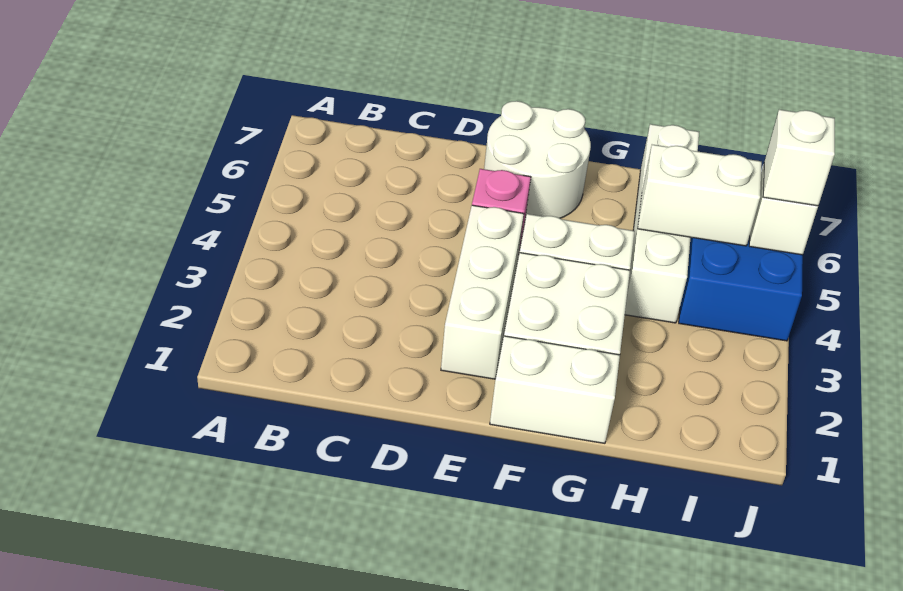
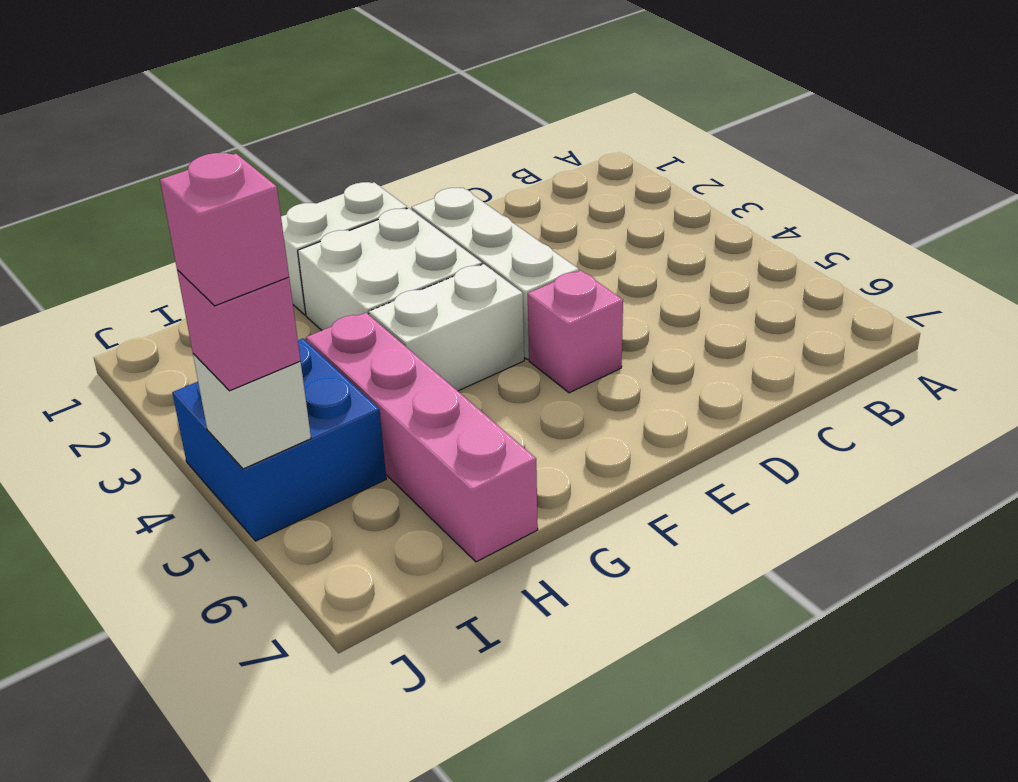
white round brick E6:F7 level 1 -> none
white brick H4:H7 level 1 -> pink brick H4:H7 level 1
white brick H5:I5 level 2 -> none
white brick J5 level 3 -> pink brick J5 level 3
none -> pink brick J5 level 4

